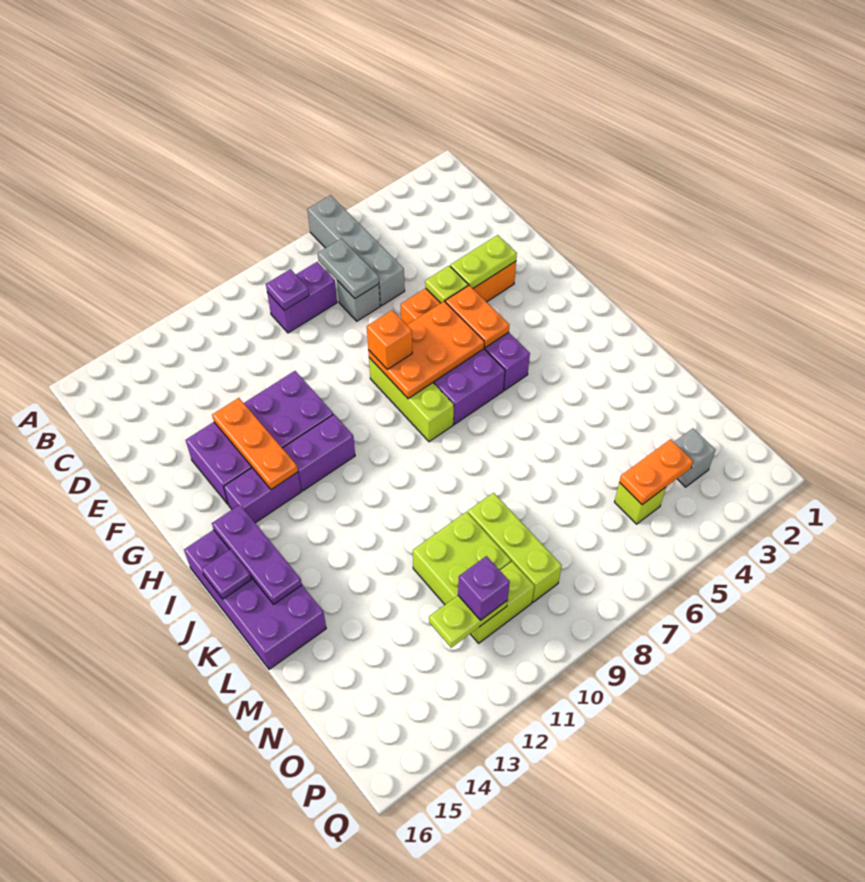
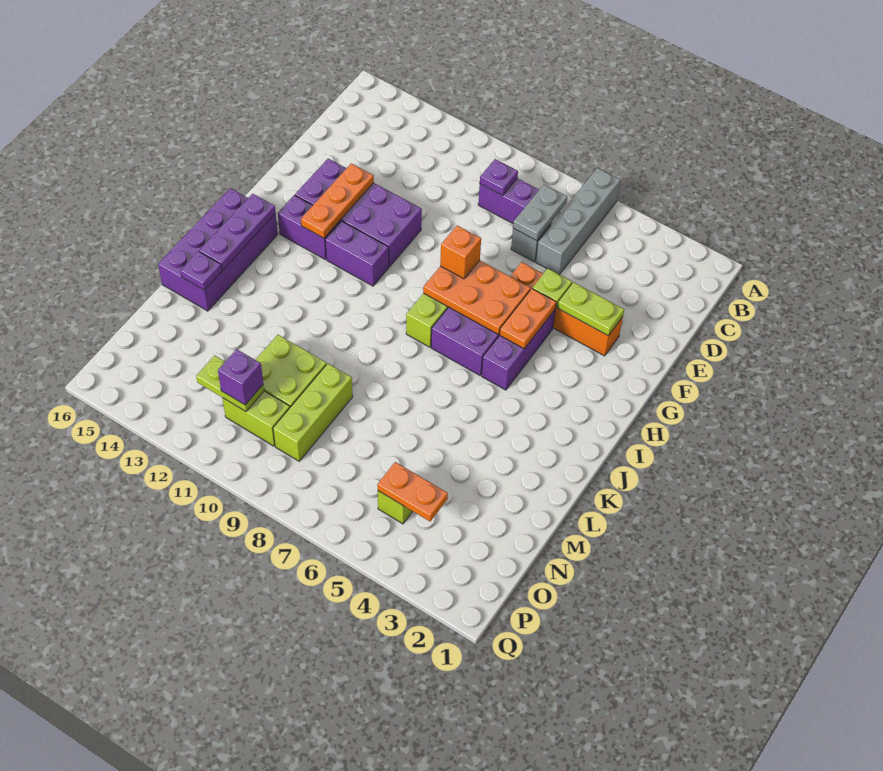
purple plate J16 level 2 -> purple plate L15 level 2
grey brick O3 level 1 -> none

